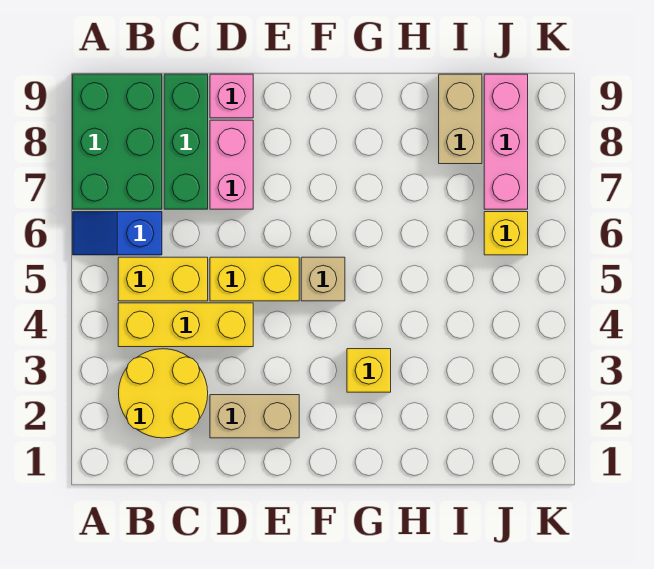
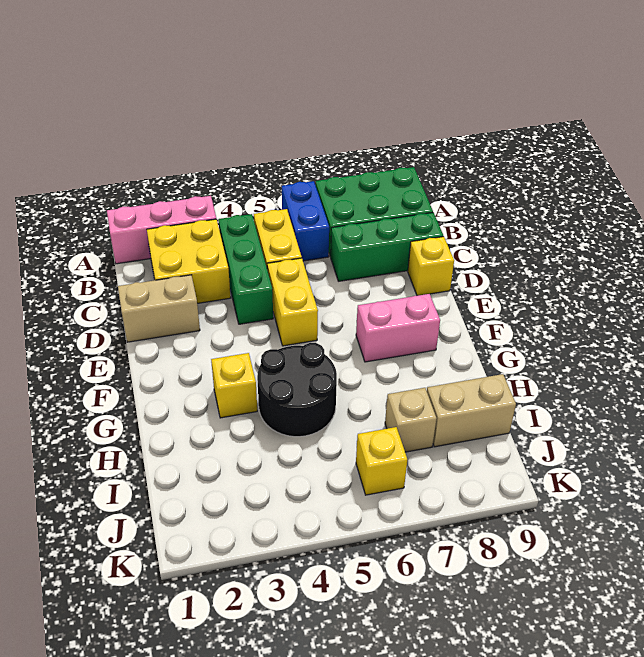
blue slope A6:B6 level 1 top B -> blue brick A6:B6 level 1
yellow round brick B2:C3 level 1 -> yellow brick B2:C3 level 1
yellow brick B4:D4 level 1 -> green brick B4:D4 level 1
tan brick D2:E2 level 1 -> tan brick D1:D2 level 1
pink brick D7:D8 level 1 -> pink brick F7:F8 level 1
pink brick D9 level 1 -> yellow brick D9 level 1
tan brick F5 level 1 -> tan brick I7 level 1
none -> black round brick G4:H5 level 1
pink brick J7:J9 level 1 -> pink brick A1:A3 level 1

